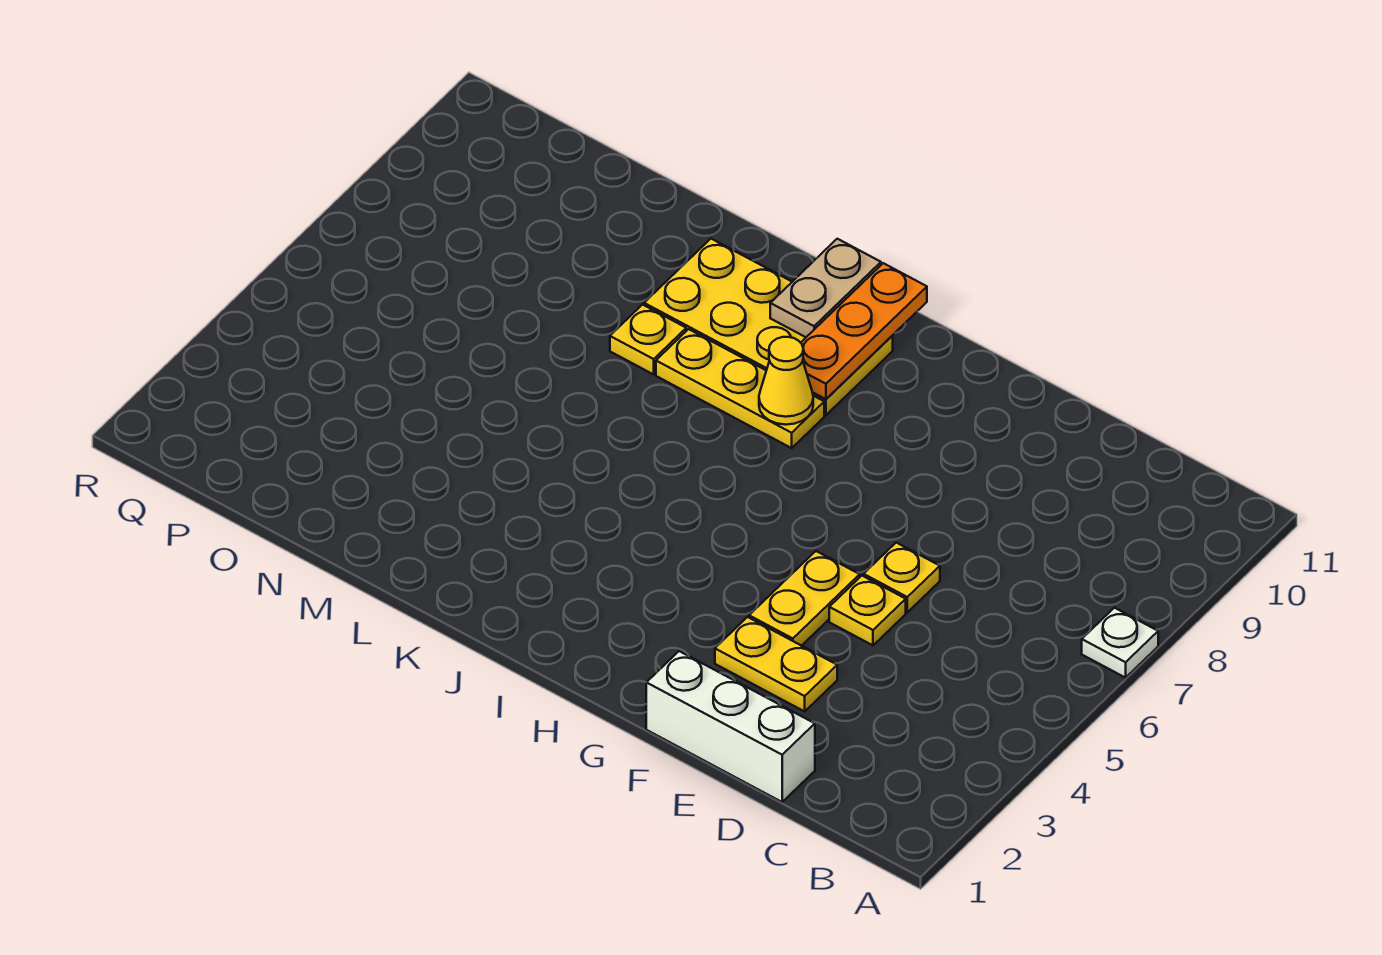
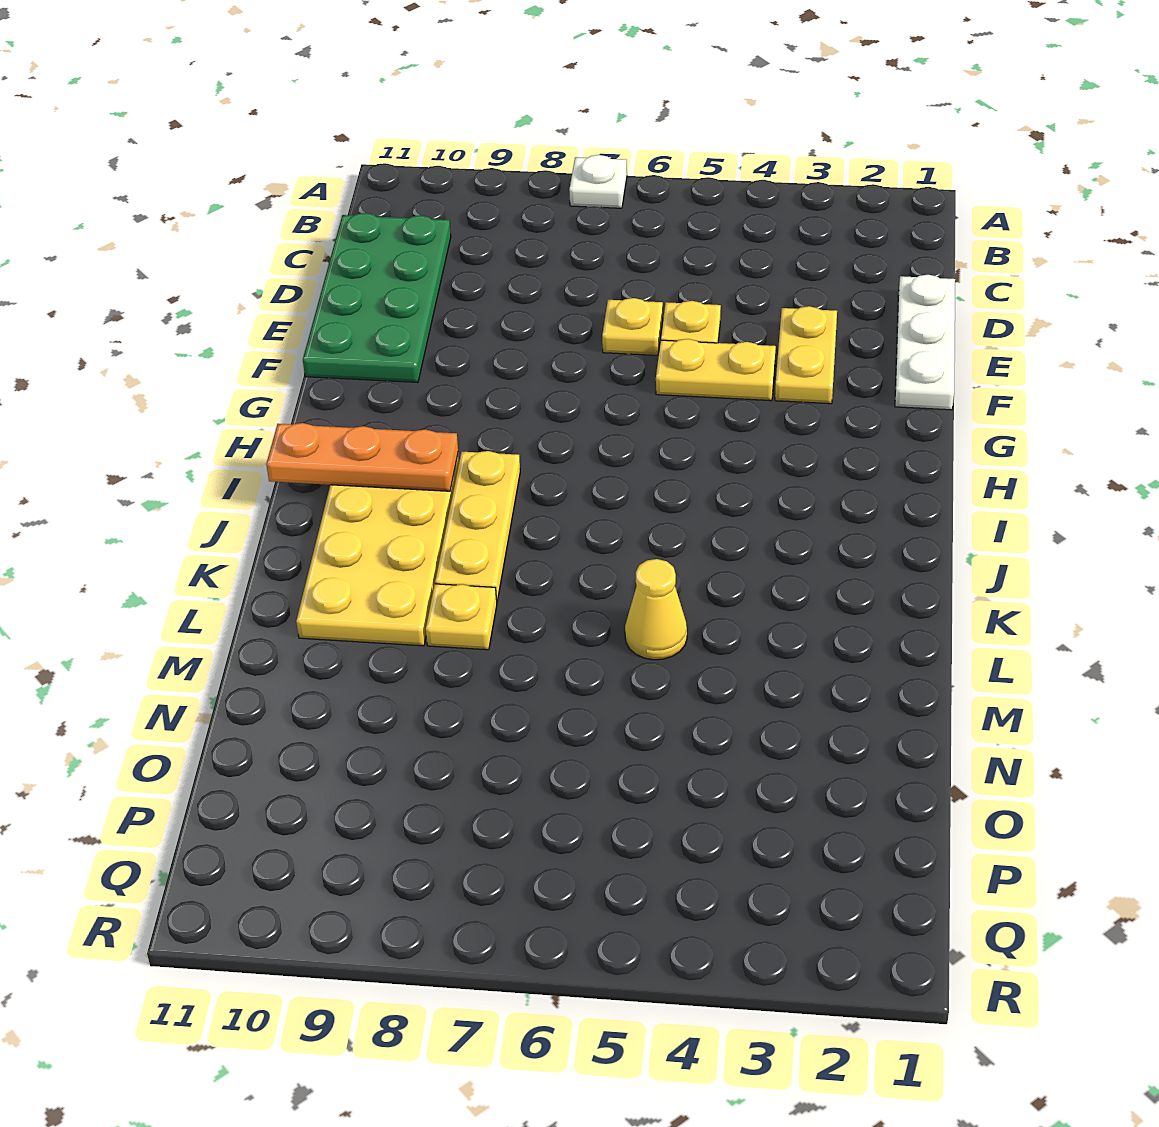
none -> green plate C10:F11 level 1
white brick D1:F1 level 1 -> white plate D1:F1 level 1
yellow cone I8 level 2 -> yellow cone L5 level 1
tan plate J10:J11 level 2 -> none

